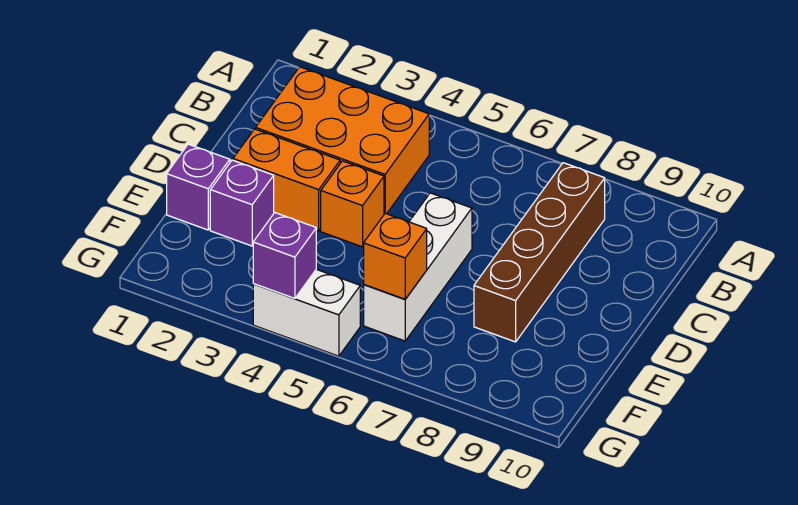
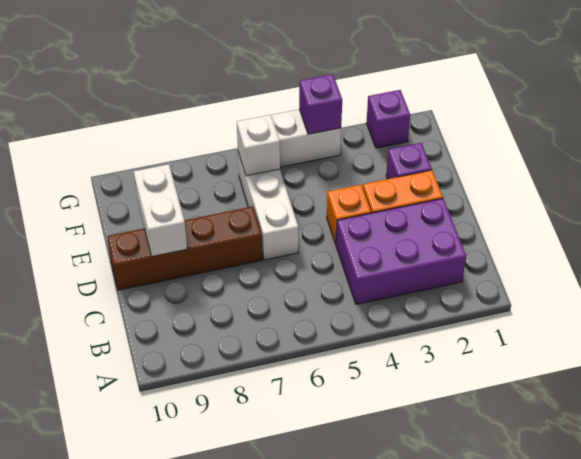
orange brick B2:C4 level 1 -> purple brick B2:C4 level 1
brown brick B8:E8 level 1 -> brown brick D7:D10 level 1
none -> white brick D9:E9 level 2
purple brick E1 level 1 -> purple brick G2 level 1
orange brick F6 level 2 -> white brick F6 level 2

